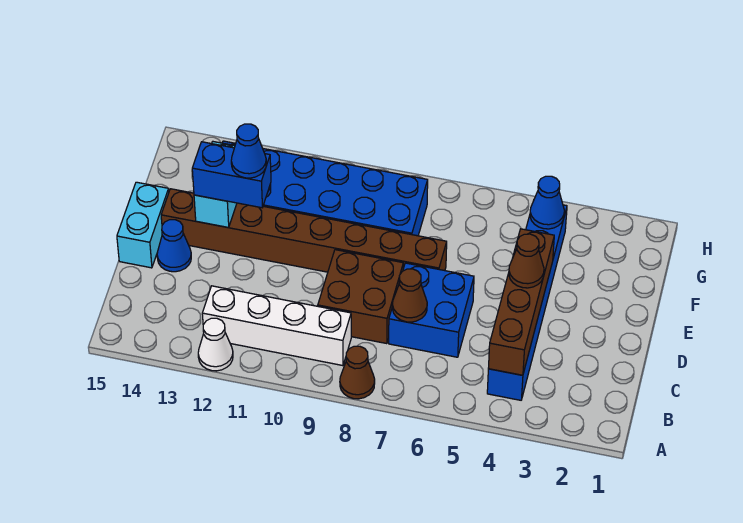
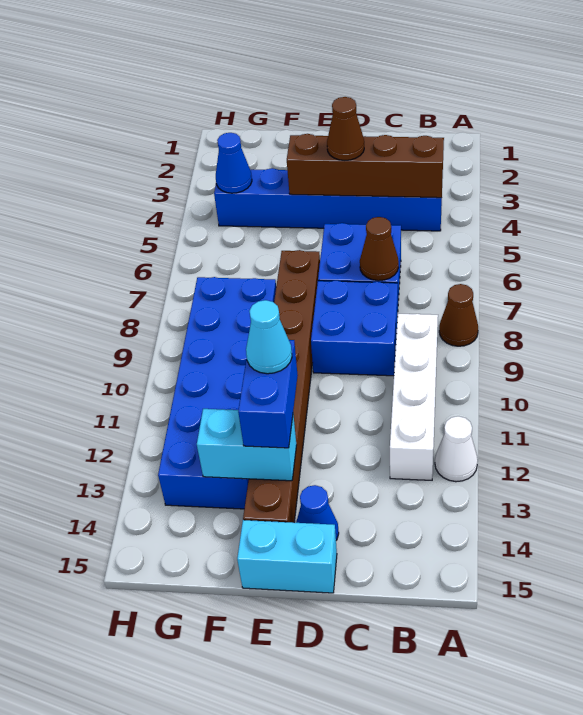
brown brick C8:D9 level 1 -> blue brick C8:D9 level 1
blue cone E12 level 4 -> cyan cone E12 level 4

